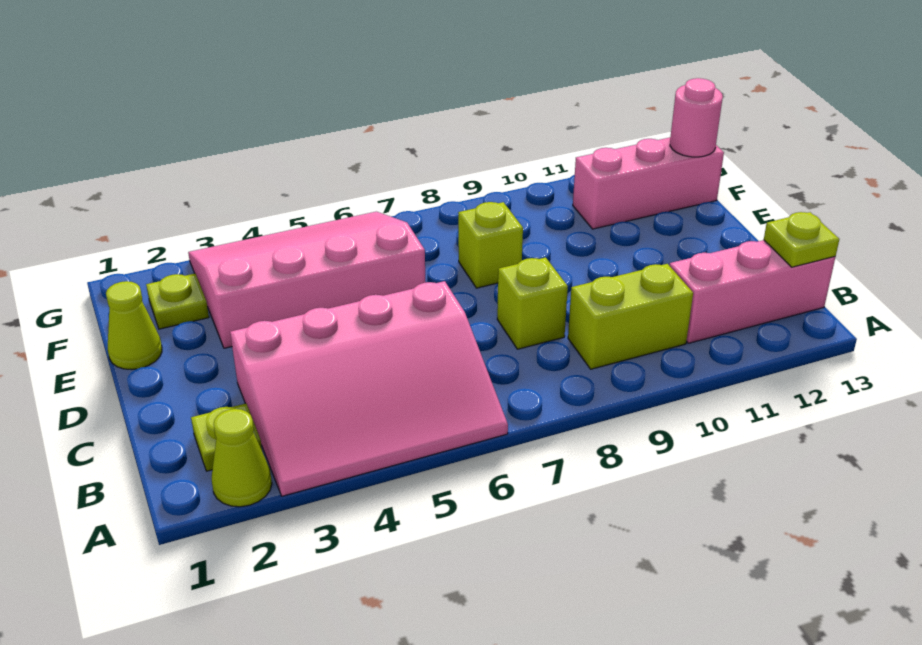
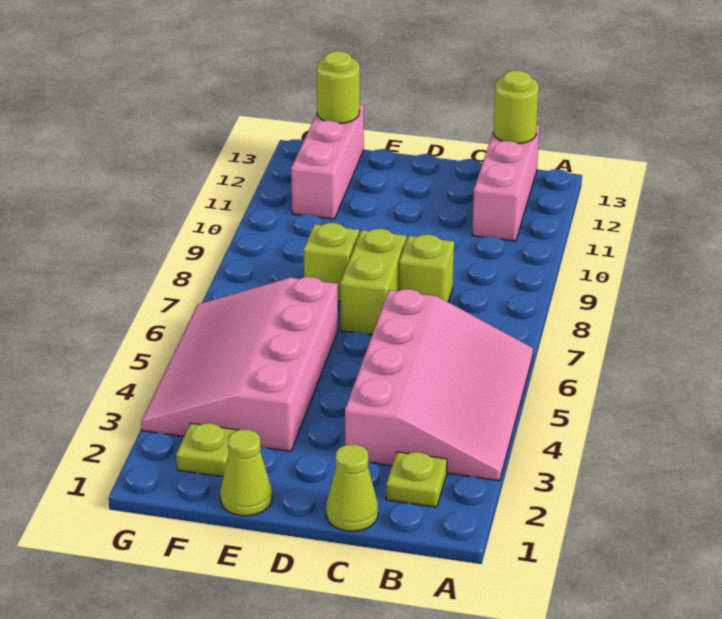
lime cone A2 level 1 -> lime cone C1 level 1
lime brick B9:B10 level 1 -> lime brick D7:D8 level 1
lime plate B13 level 2 -> lime round brick B13 level 2
pink round brick F13 level 2 -> lime round brick F13 level 2

